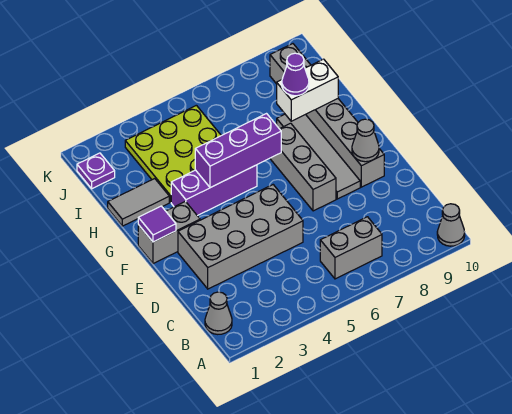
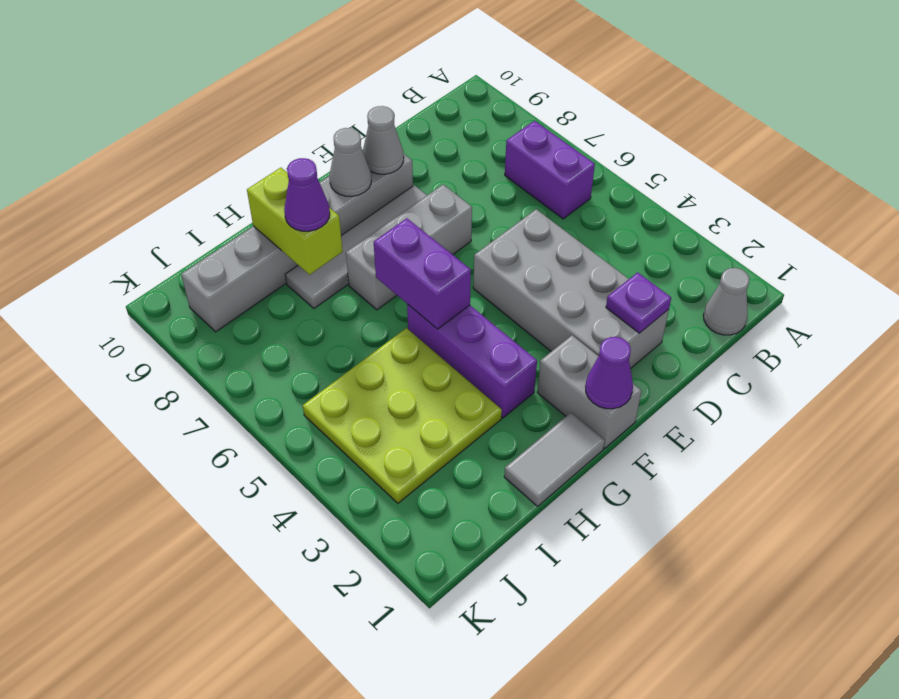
grey cone A10 level 1 -> grey cone F9 level 2
grey brick B6:B7 level 1 -> purple brick B6:B7 level 1
purple tile F1 level 2 -> purple cone F1 level 2
purple brick G4:G6 level 2 -> purple brick G5:G6 level 2
grey tile H1:H2 level 1 -> grey tile G1:H1 level 1
white brick H8:H9 level 2 -> lime brick H8:H9 level 2
purple plate J1 level 1 -> purple plate D2 level 2

